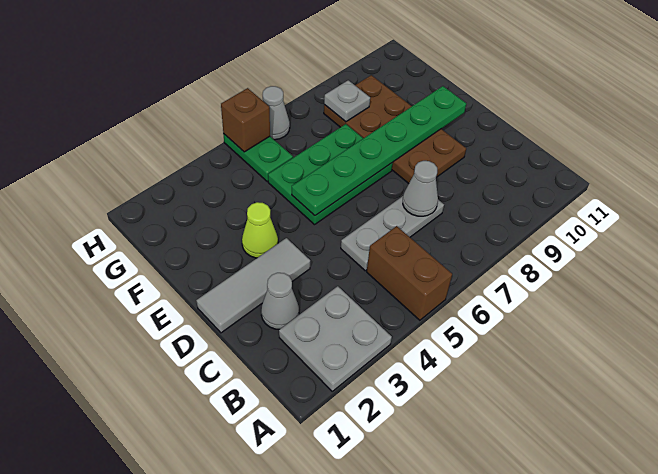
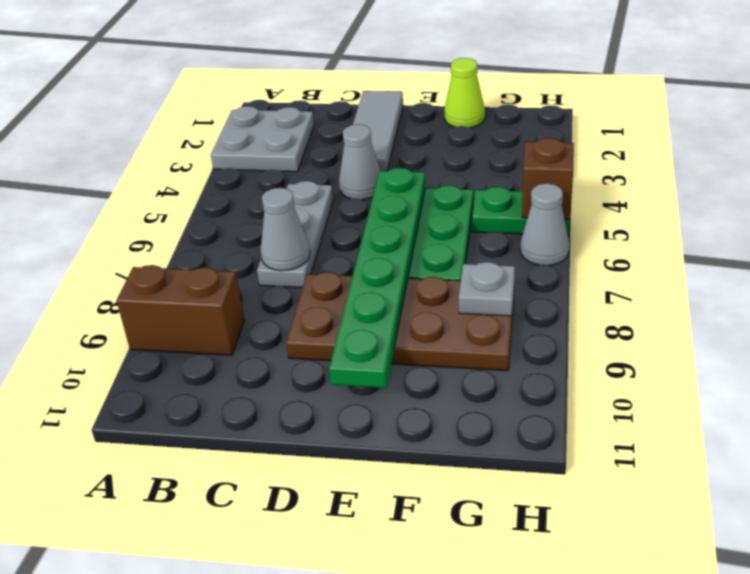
brown brick A5:B5 level 1 -> brown brick A9:B9 level 1
grey cone C2 level 1 -> grey cone D4 level 1
lime cone E3 level 1 -> lime cone F1 level 1

